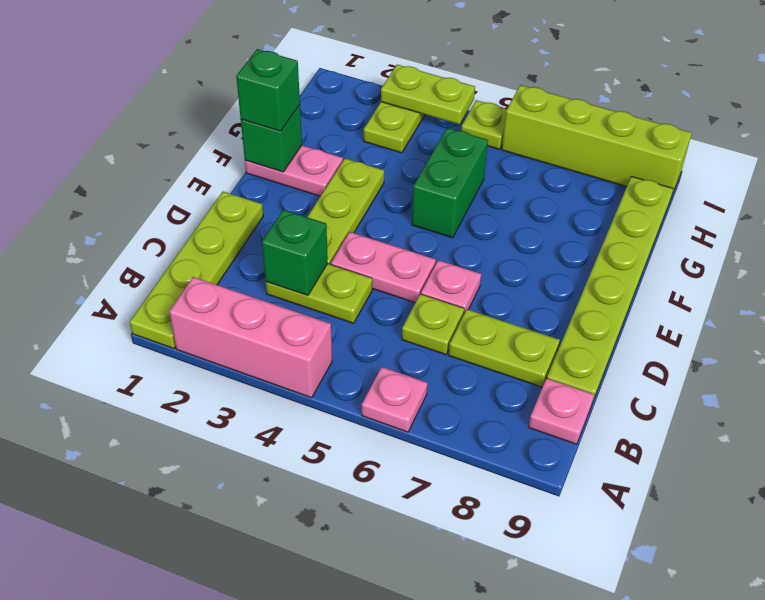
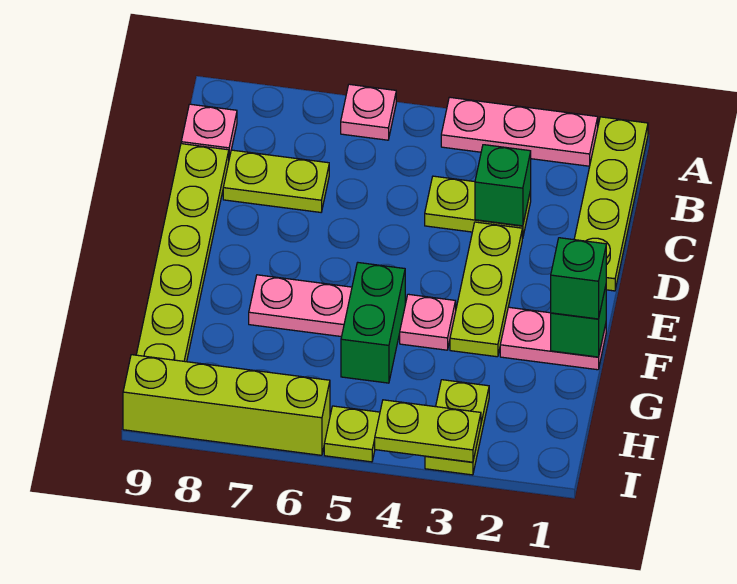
pink brick A2:A4 level 1 -> pink plate A2:A4 level 1
lime plate C6 level 1 -> none
pink plate D4:D5 level 1 -> pink plate F6:F7 level 1
pink plate D6 level 1 -> pink plate F4 level 1

